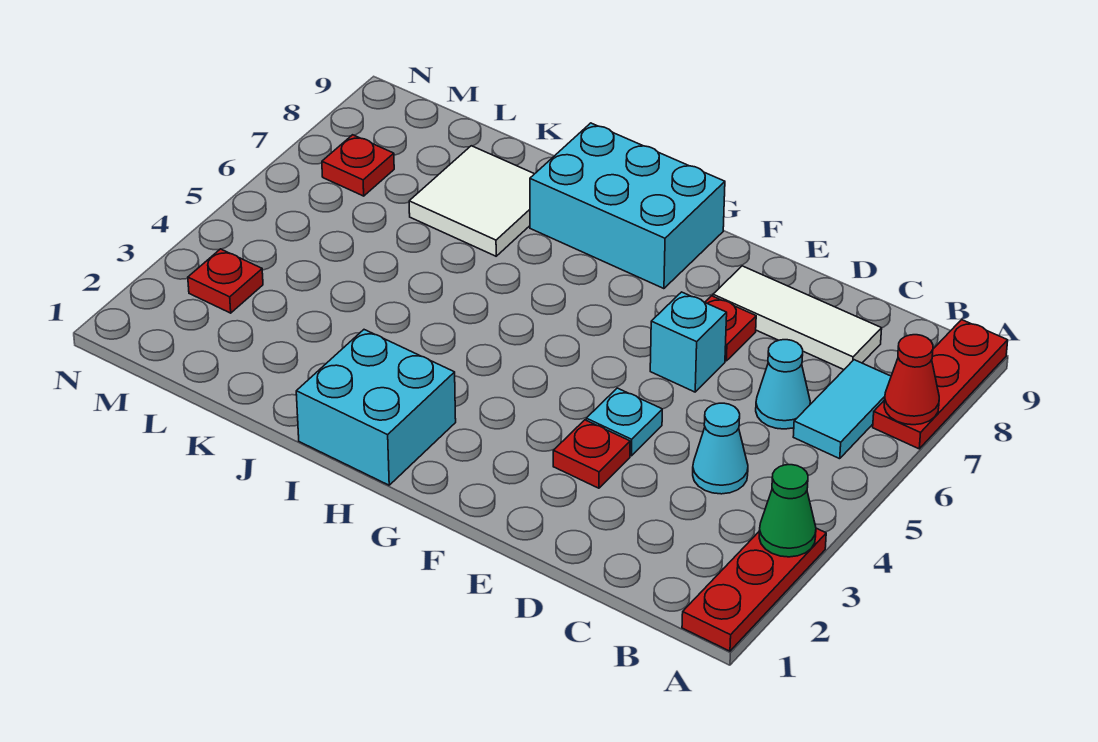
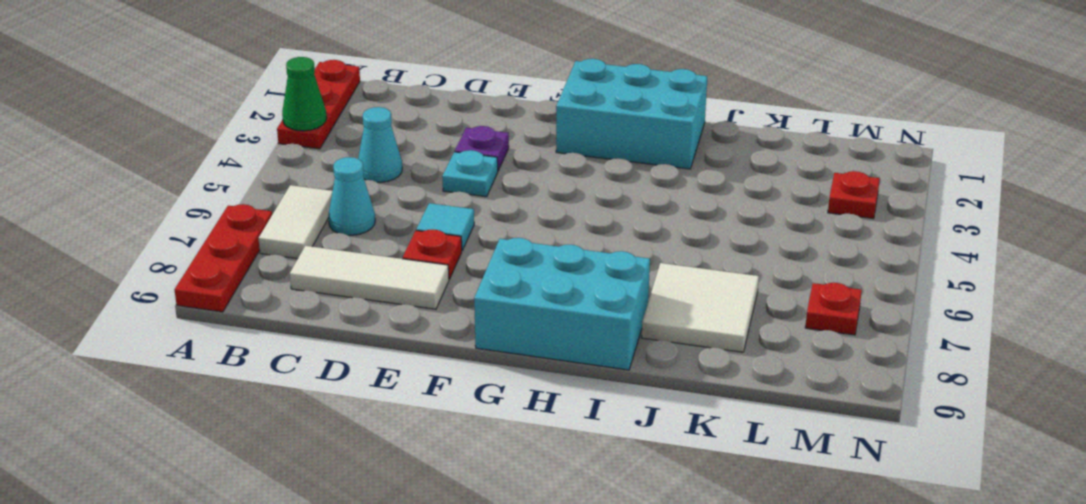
red cone A7 level 2 -> none
cyan tile B6:B7 level 1 -> white tile B6:B7 level 1
red plate E3 level 1 -> purple plate E3 level 1
cyan brick E6 level 1 -> cyan tile E6 level 1
cyan brick H1:I2 level 1 -> cyan brick G1:I2 level 1

